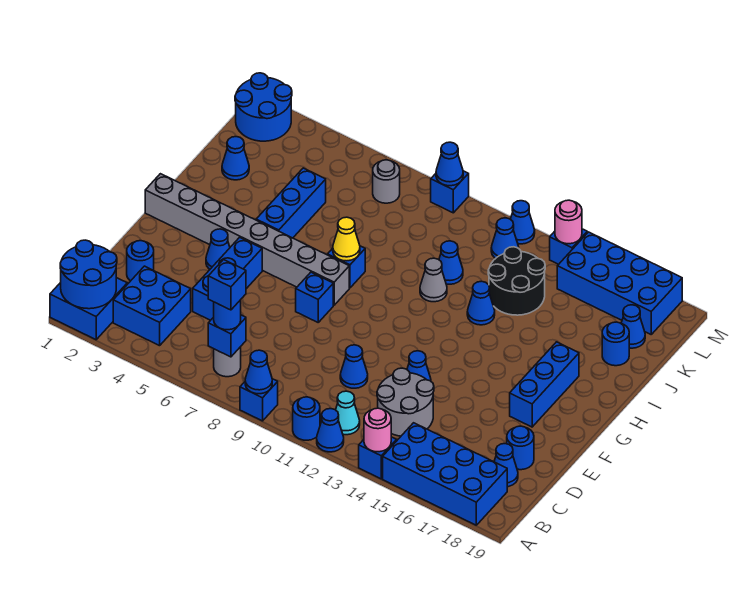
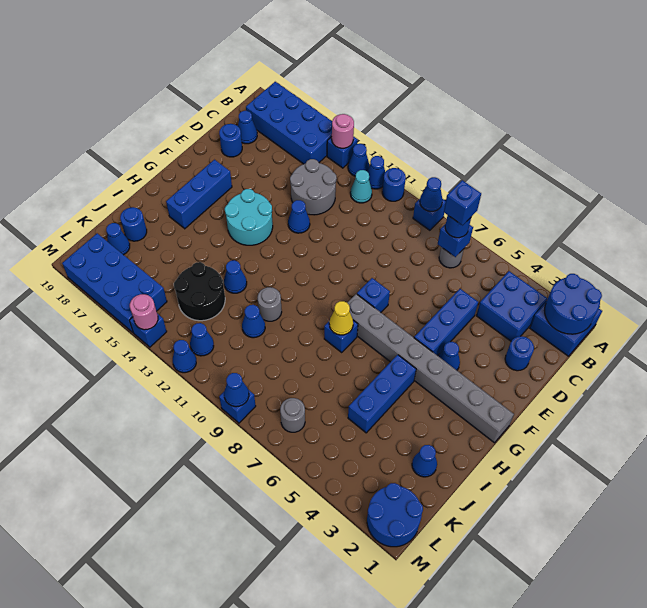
blue cone D11 level 1 -> blue cone A13 level 1
none -> cyan round brick F14:G15 level 1
grey cone I11 level 1 -> grey round brick I11 level 1

